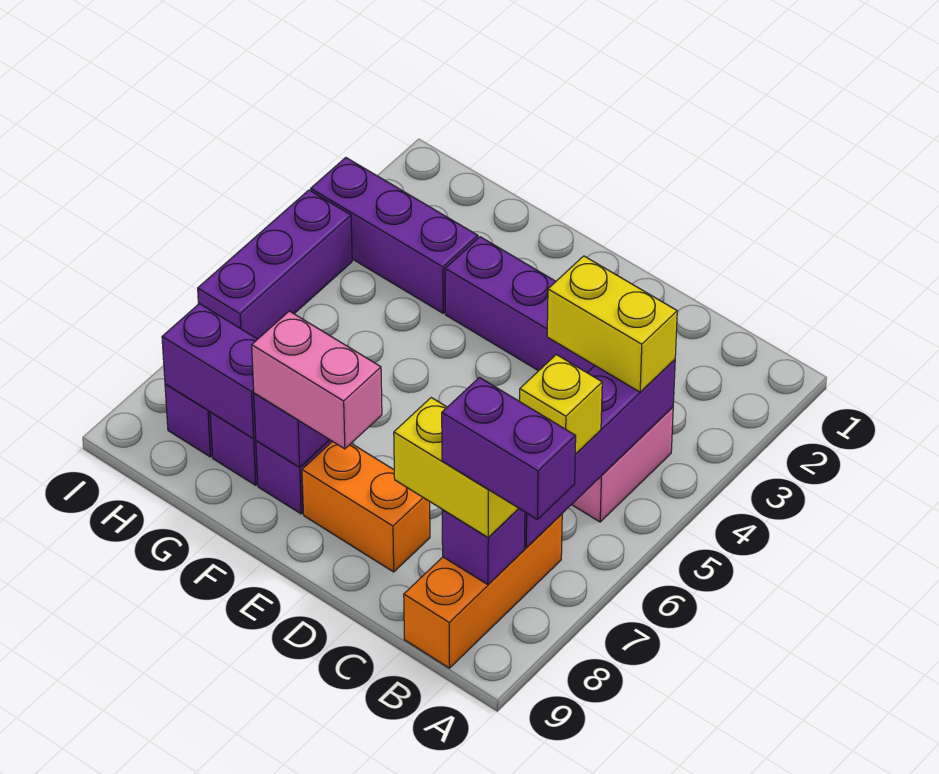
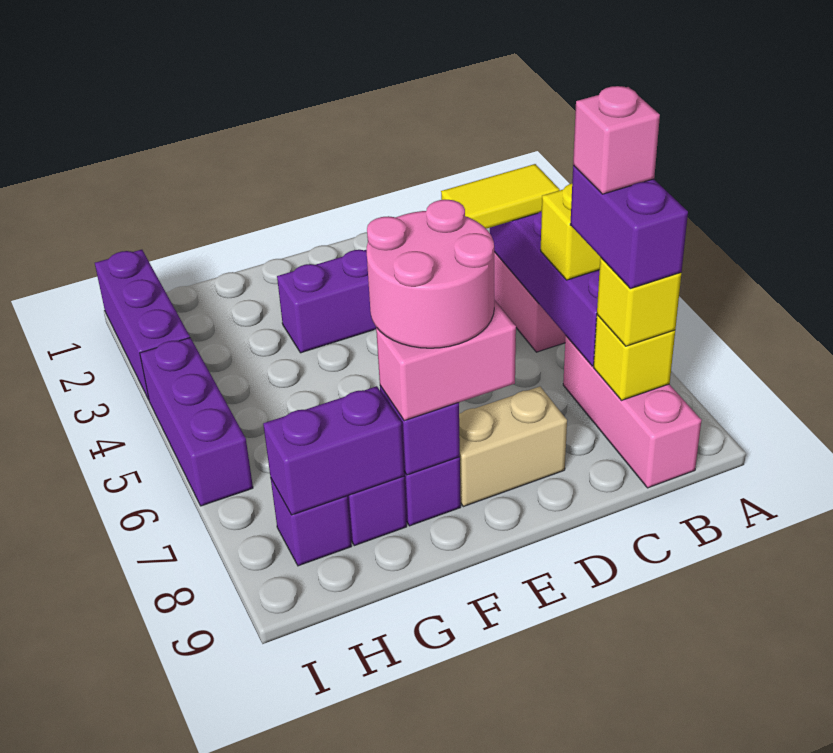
purple brick A8:B8 level 4 -> purple brick B7:B8 level 4
yellow brick B4:C4 level 3 -> yellow tile B4:C4 level 3
orange brick B7:B9 level 1 -> pink brick B7:B9 level 1
none -> pink brick B7 level 5
purple brick B8 level 2 -> yellow brick B8 level 2
yellow brick B8:C8 level 3 -> yellow brick B8 level 3
orange brick D8:E8 level 1 -> tan brick D8:E8 level 1
none -> pink round brick E7:F8 level 4
purple brick G3:I3 level 1 -> purple brick I1:I3 level 1

